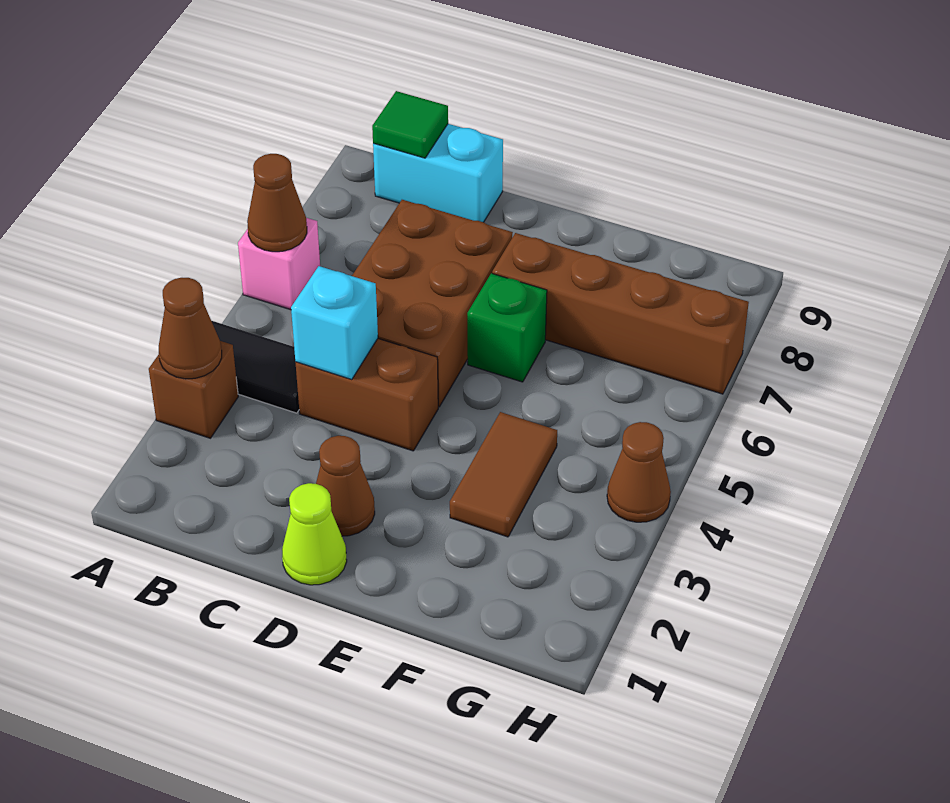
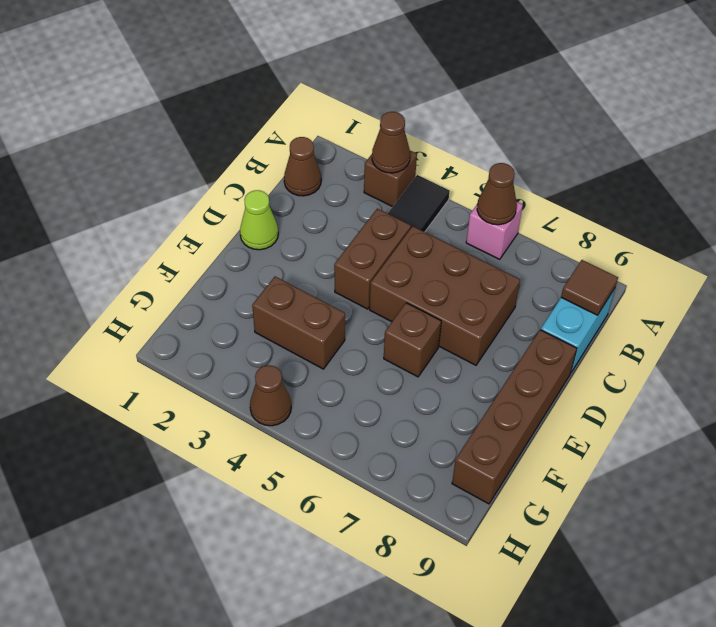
green tile B9 level 2 -> brown tile B9 level 2
cyan brick C4 level 2 -> none
brown cone D2 level 1 -> brown cone B1 level 1
green brick E6 level 1 -> brown brick E6 level 1
brown brick E7:H7 level 1 -> brown brick D9:G9 level 1
brown tile F3:F4 level 1 -> brown brick F3:F4 level 1

